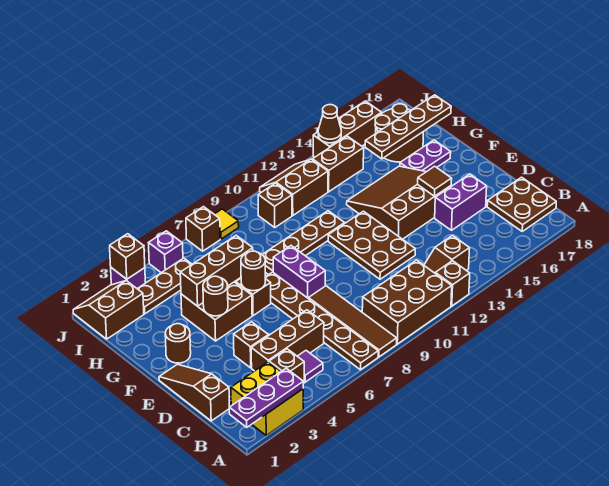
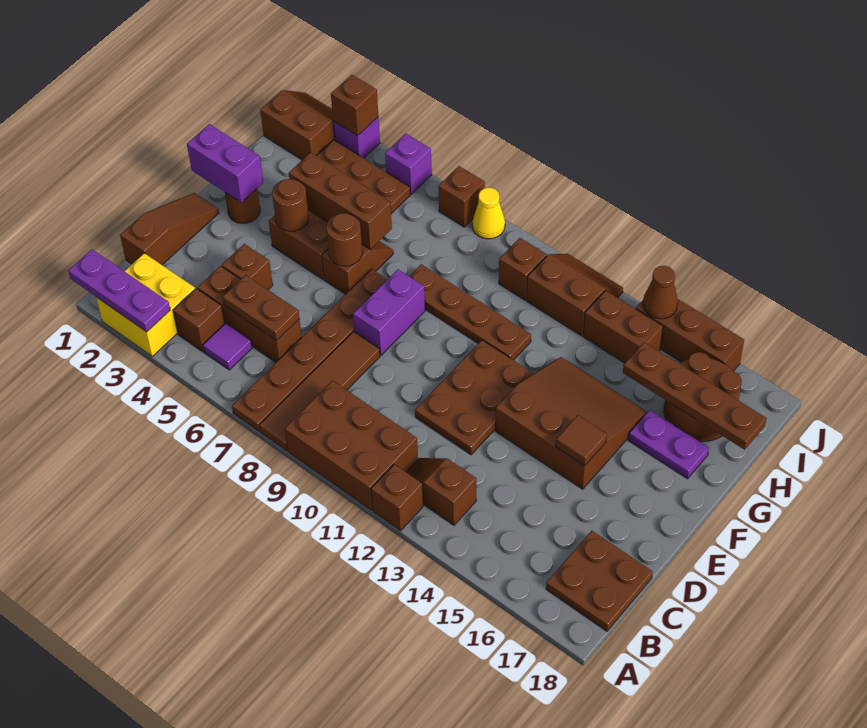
none -> brown plate C5:C6 level 2
purple brick D15:D16 level 1 -> purple brick F1:F2 level 2
yellow tile J8 level 1 -> yellow cone J8 level 1

